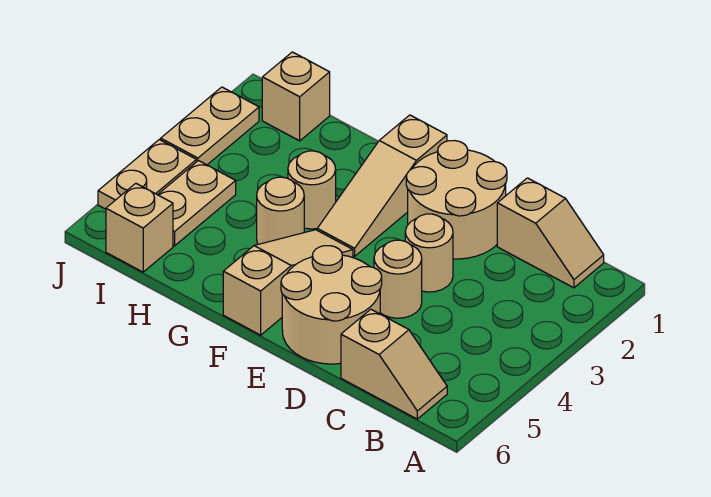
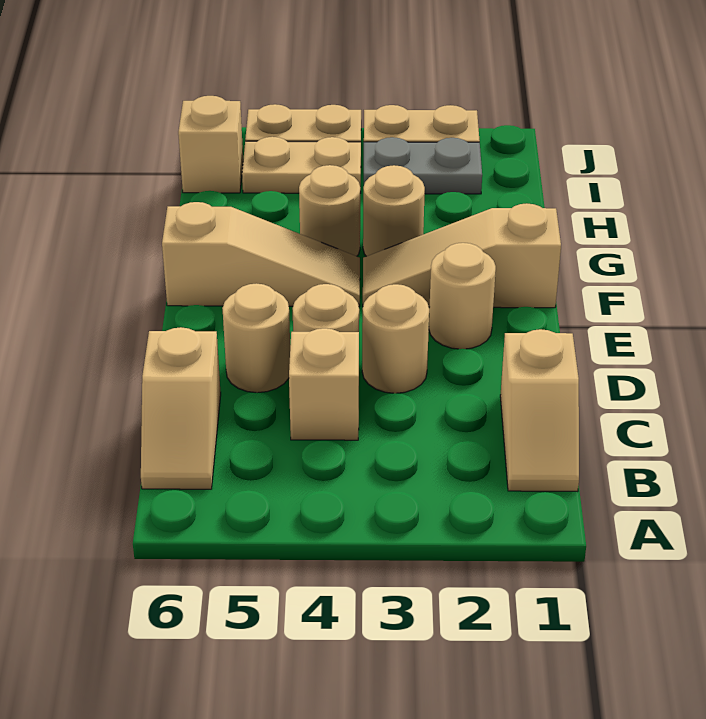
tan round brick D1:E2 level 1 -> tan round brick E2 level 1
tan round brick D5:E6 level 1 -> tan round brick D5 level 1
tan brick I1 level 1 -> tan brick C4 level 1
none -> grey plate I2:I3 level 1

